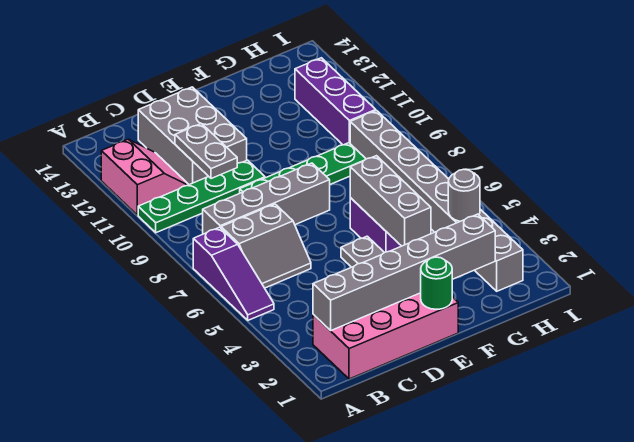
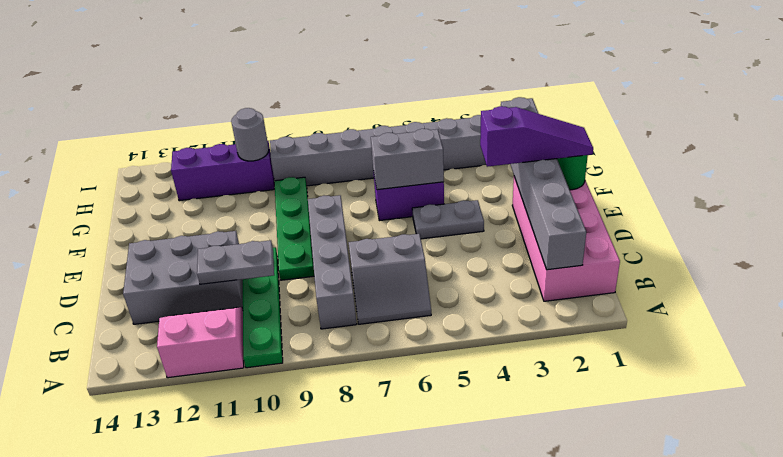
purple slope A5:A7 level 1 top 7 -> purple slope E1:E3 level 3 top 3
grey slope B6:C7 level 1 top 7 -> grey slope B6:C7 level 1 top C
grey brick F4:F6 level 2 -> grey brick F5:F6 level 2
grey round brick H4 level 2 -> grey round brick H10 level 2

